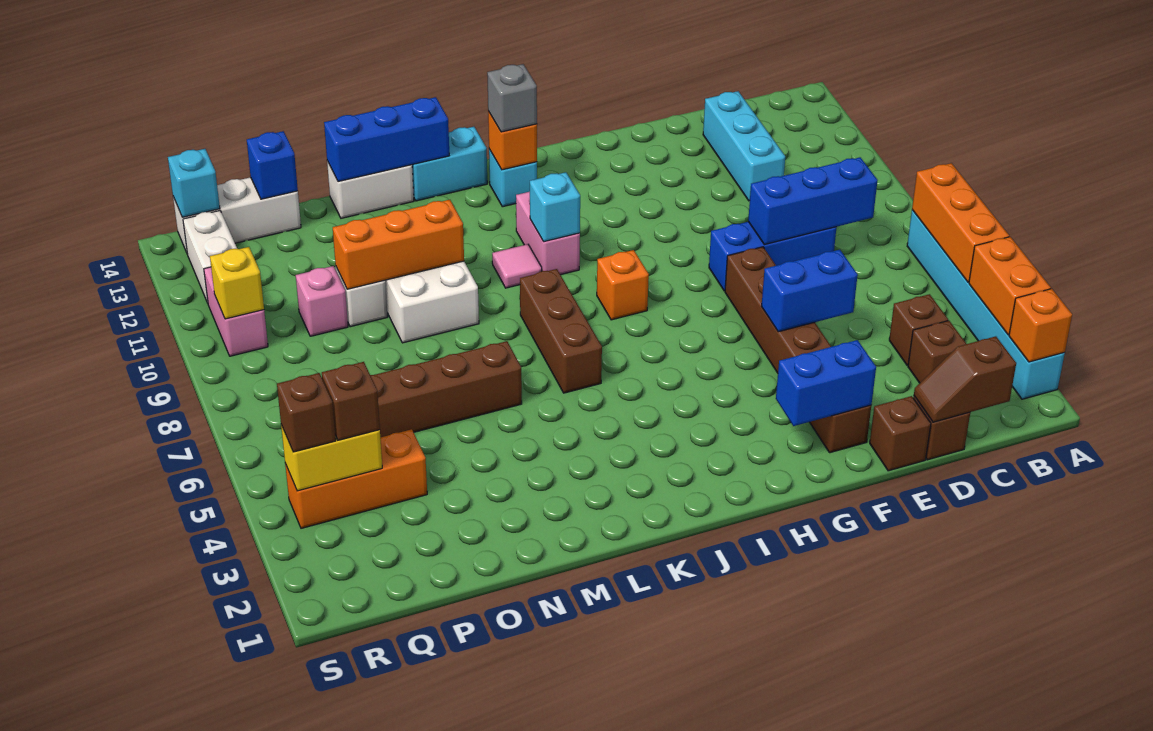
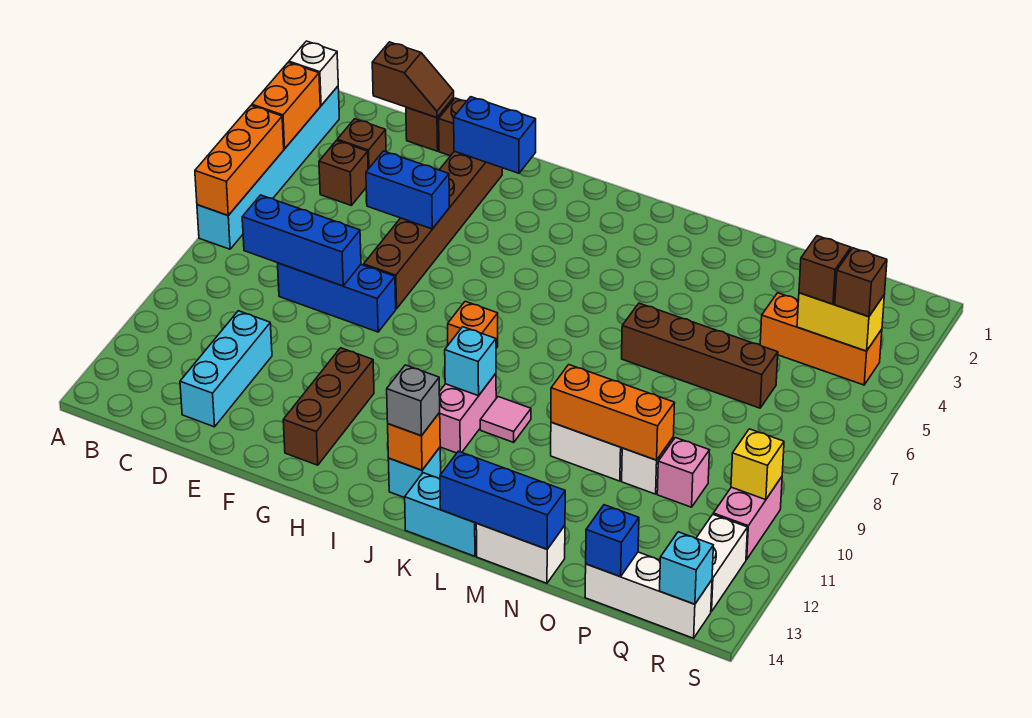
orange brick A2 level 2 -> white brick A2 level 2
brown brick K6:K8 level 1 -> brown brick G11:G13 level 1

